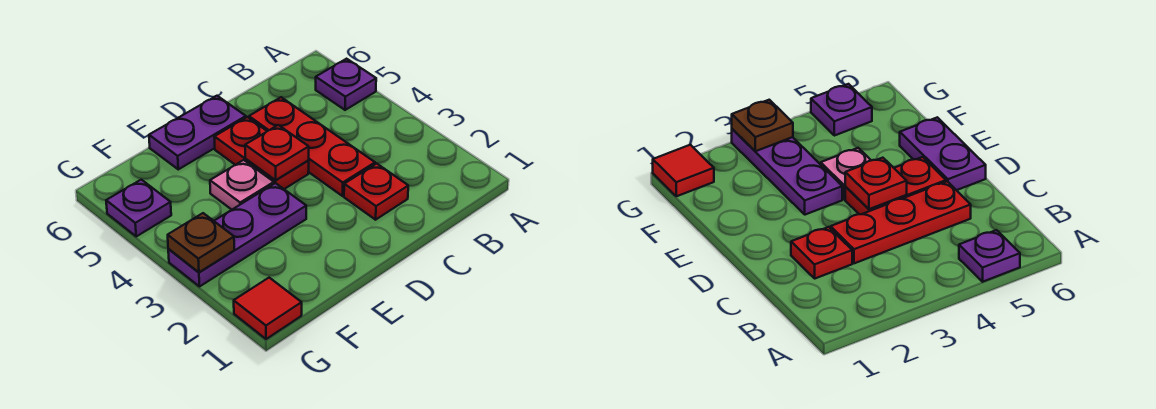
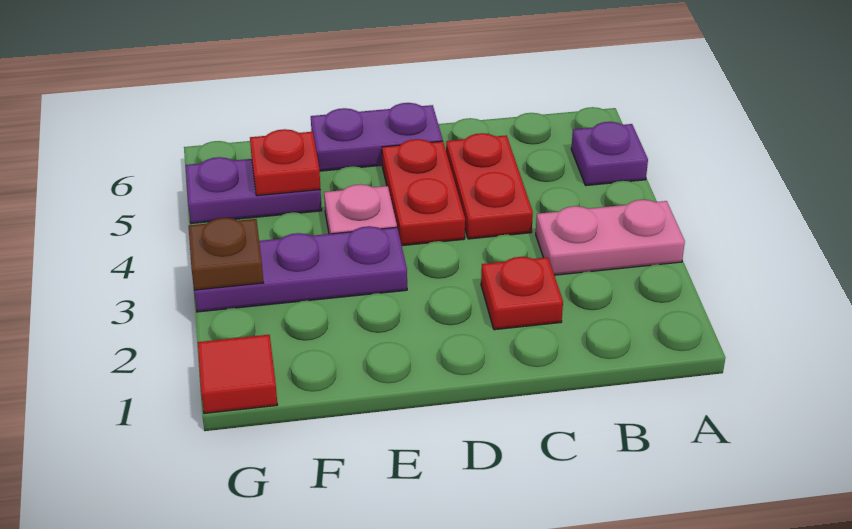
none -> pink plate A3:B3 level 1
red plate C3:C5 level 1 -> red plate C4:C5 level 1
red plate D4 level 2 -> red plate F5 level 2
purple plate G5 level 1 -> purple plate F5:G5 level 1

